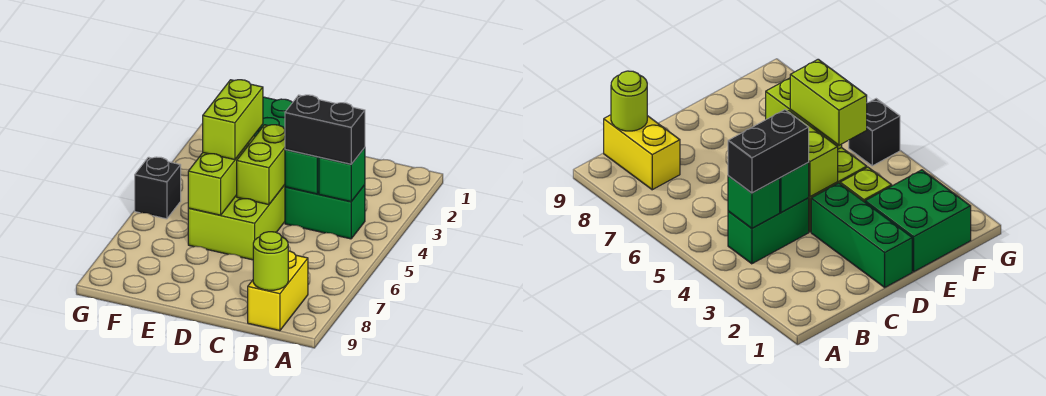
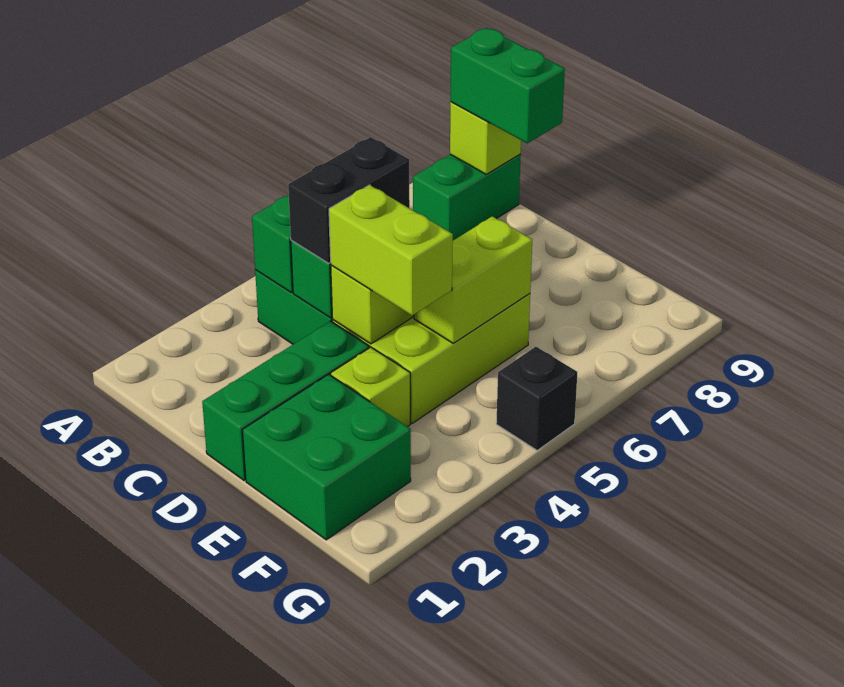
black brick B4:C4 level 3 -> black brick C4:C5 level 3
yellow brick B8:B9 level 1 -> green brick B8:B9 level 1
lime round brick B9 level 2 -> lime brick B9 level 2
none -> green brick B9:C9 level 3
lime brick E4:E5 level 3 -> lime brick D4:E4 level 3

